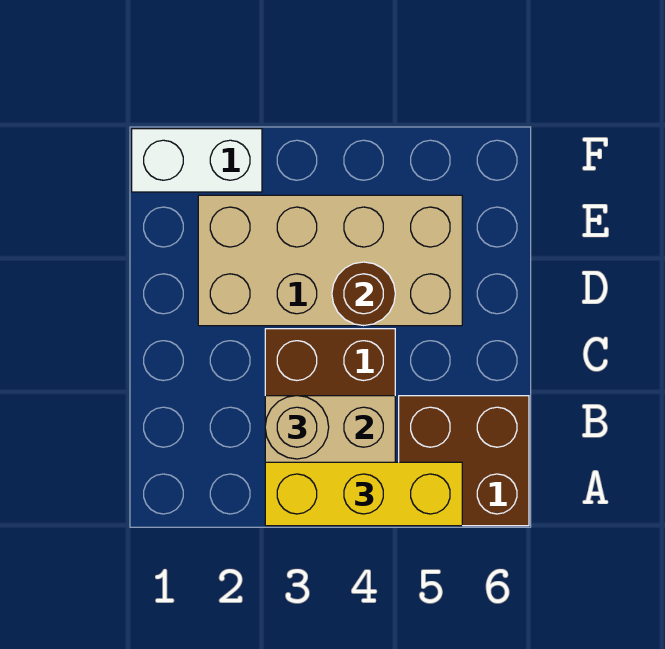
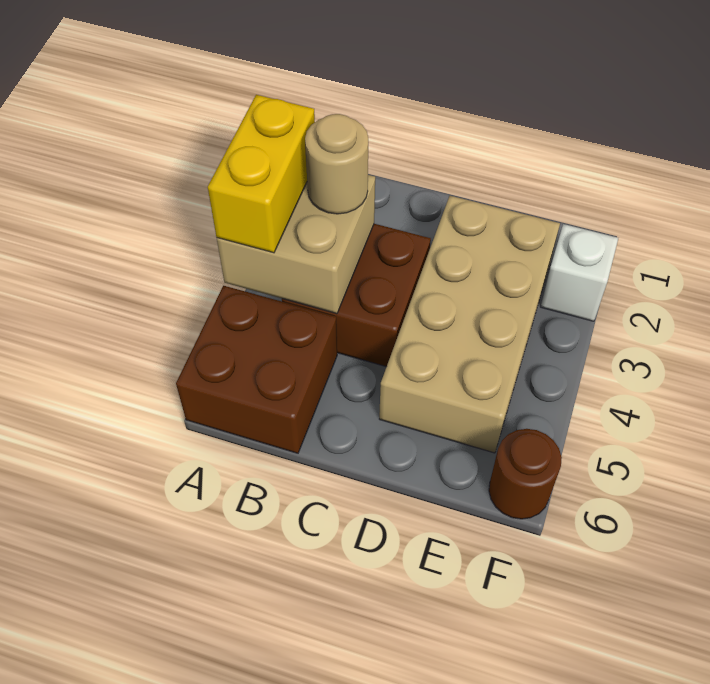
yellow brick A3:A5 level 3 -> yellow brick A3:A4 level 3
brown round brick D4 level 2 -> brown round brick F6 level 1
white brick F1:F2 level 1 -> white brick F2 level 1

